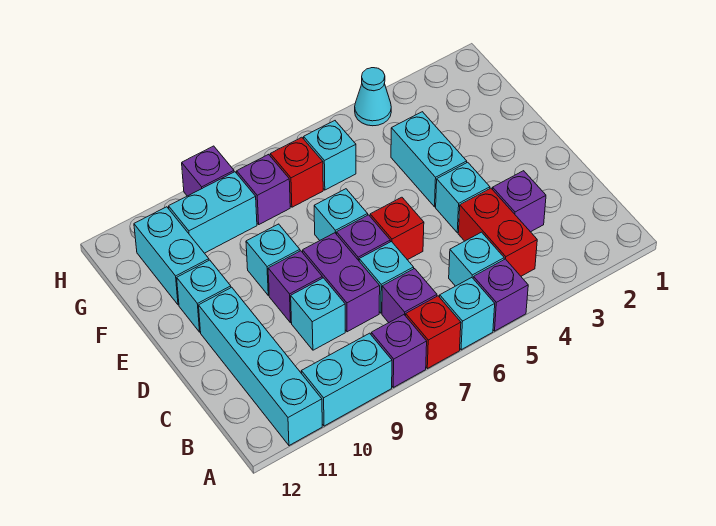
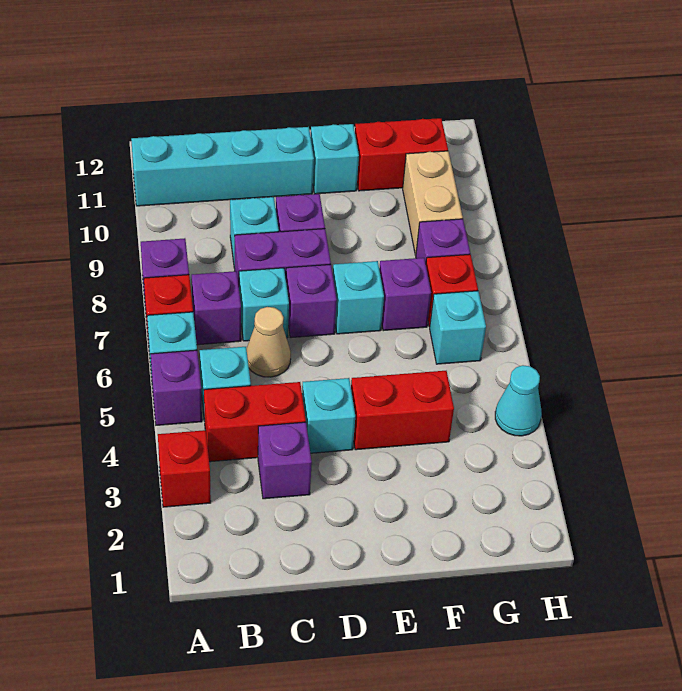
cyan brick A9:A10 level 1 -> none
none -> tan cone C6 level 1
red brick D6 level 1 -> red brick A3 level 1
cyan brick E4:F4 level 1 -> red brick E4:F4 level 1
cyan brick E9 level 1 -> none
cyan brick F11:G11 level 1 -> red brick F11:G11 level 1
cyan brick G9:G10 level 1 -> tan brick G9:G10 level 1
purple brick H9 level 1 -> purple brick F7 level 1

